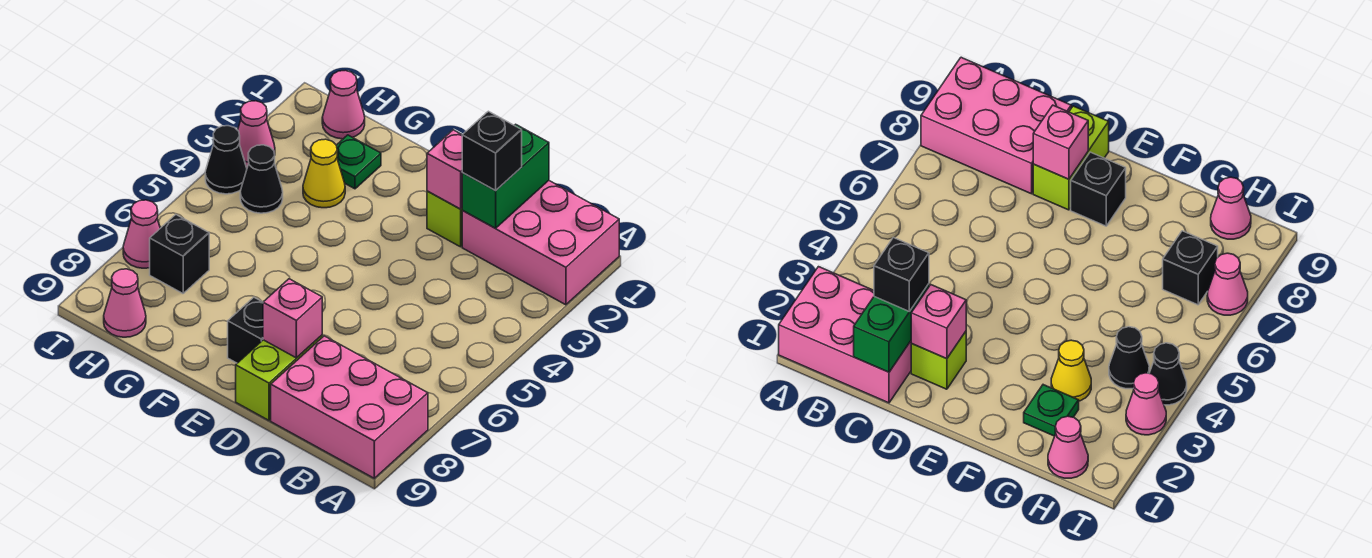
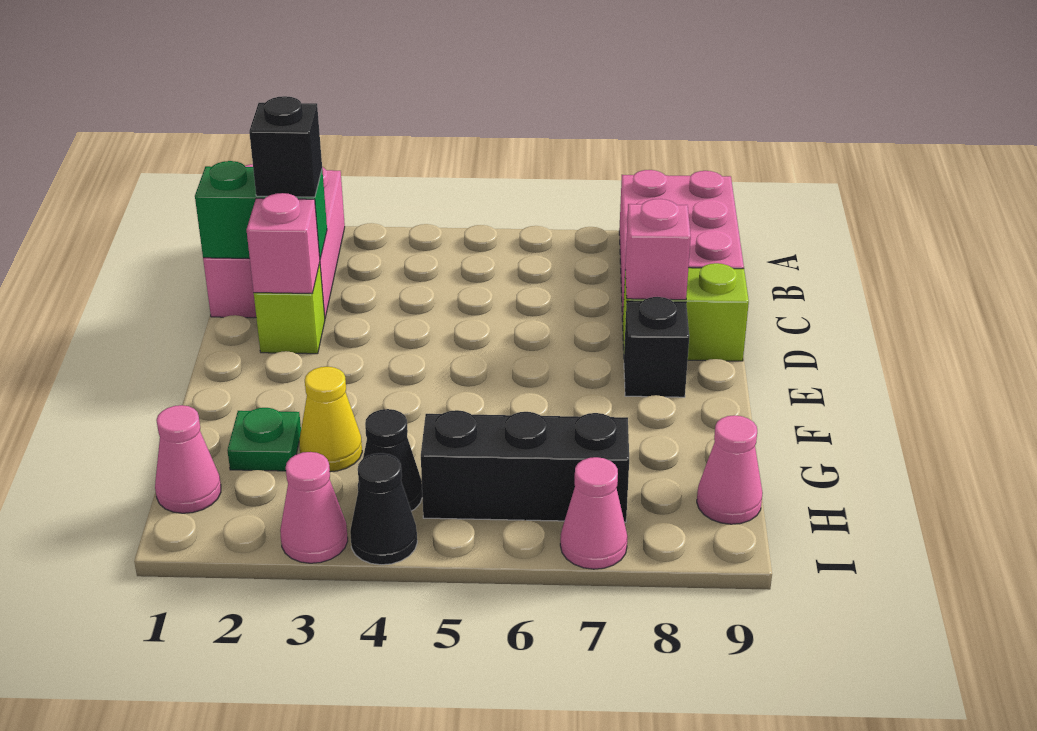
black brick H7 level 1 -> black brick H5:H7 level 1

